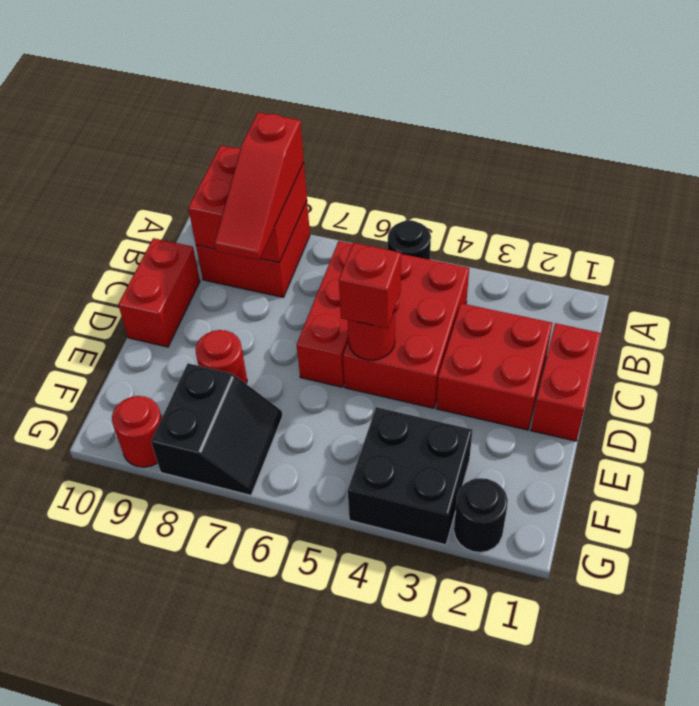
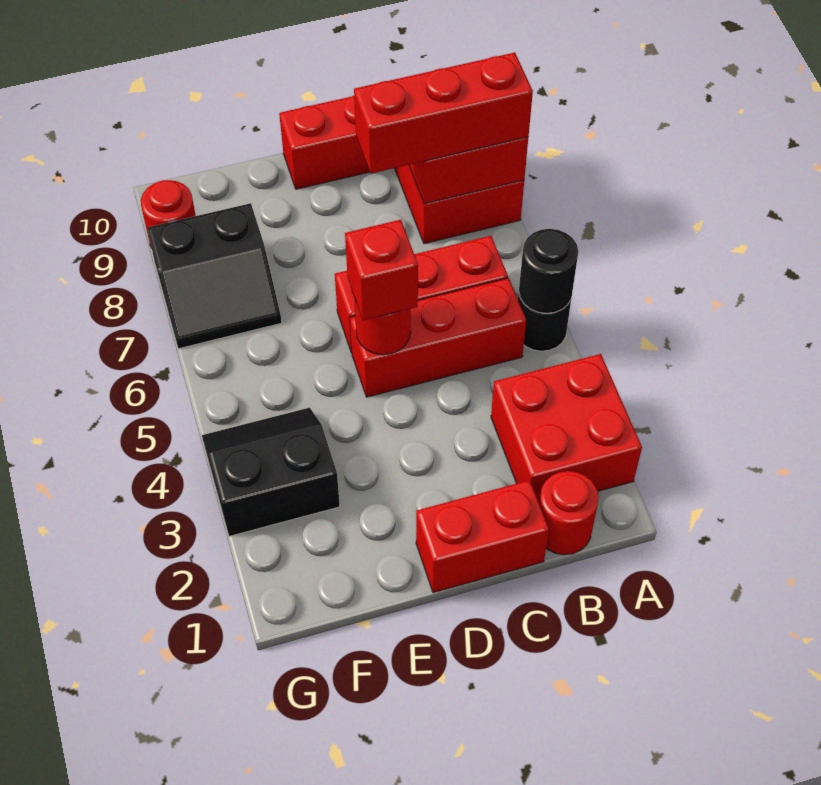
red slope A8:C8 level 3 top A -> red brick A8:C8 level 3
red brick B4:D5 level 1 -> red brick B5:D5 level 1
red brick C2:D3 level 1 -> red brick A2:B3 level 1
red round brick E8 level 1 -> red round brick B1 level 1
black brick F3:G4 level 1 -> black slope F3:G4 level 1 top 3
black round brick G2 level 1 -> black round brick A5 level 2

